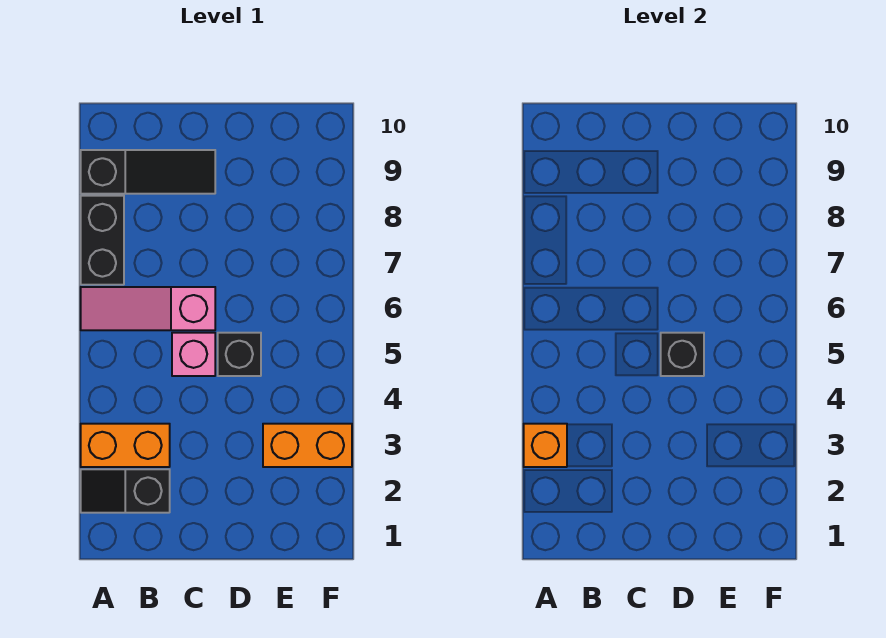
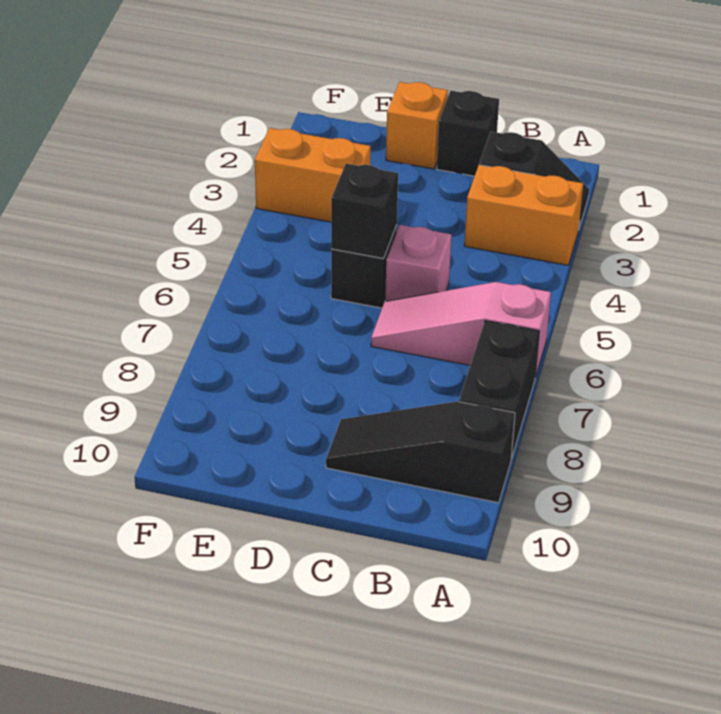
orange brick A3 level 2 -> orange brick D1 level 1
pink slope A6:C6 level 1 top C -> pink slope A6:C6 level 1 top A
none -> black brick C1 level 1

